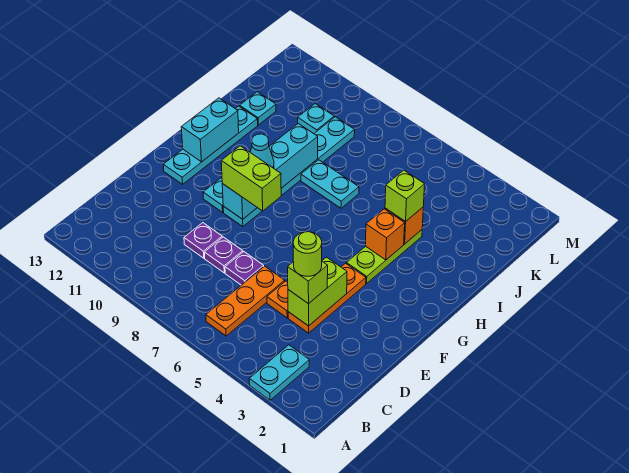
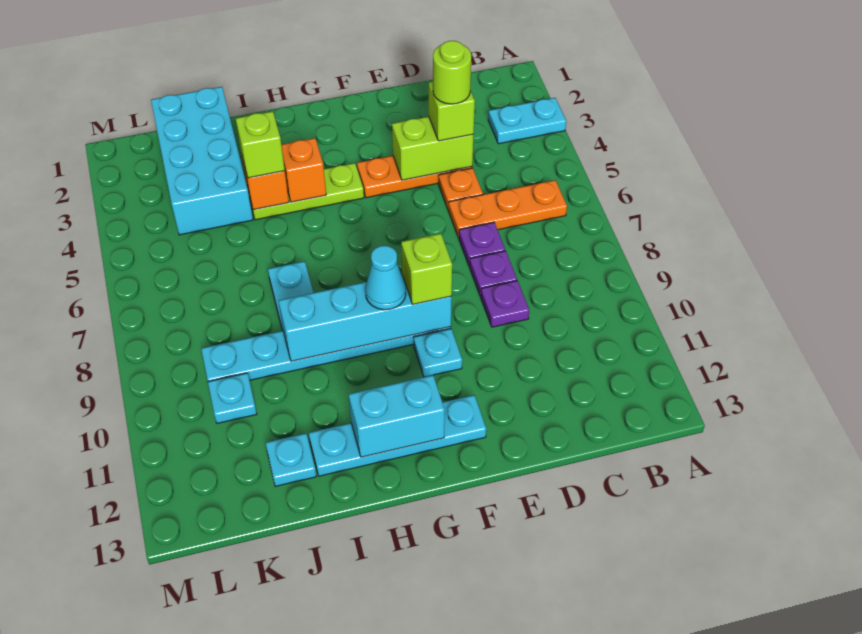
lime brick F8:F9 level 3 -> lime brick F9 level 3
none -> cyan brick J1:K4 level 1

